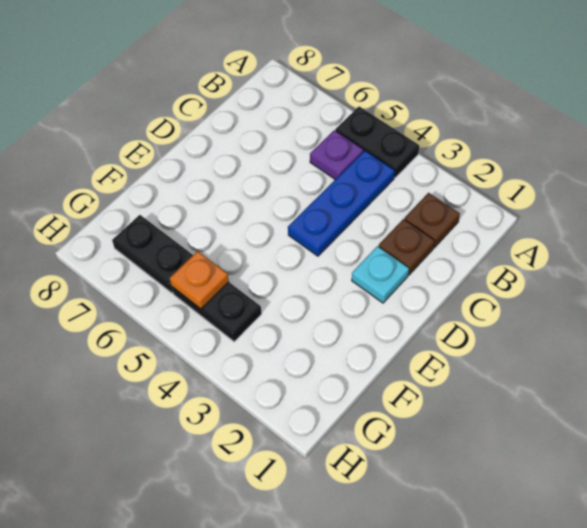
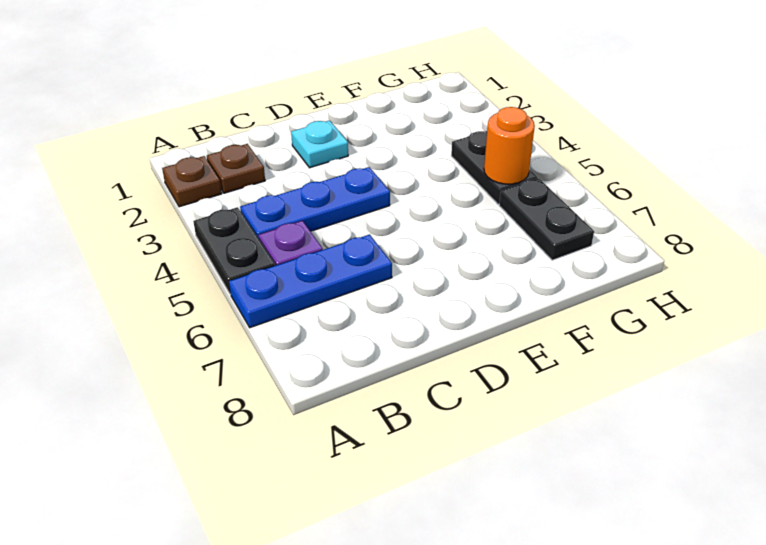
none -> blue plate A6:C6 level 1
brown plate C2 level 1 -> brown plate A2 level 1
orange plate G5 level 2 -> orange round brick G5 level 2

